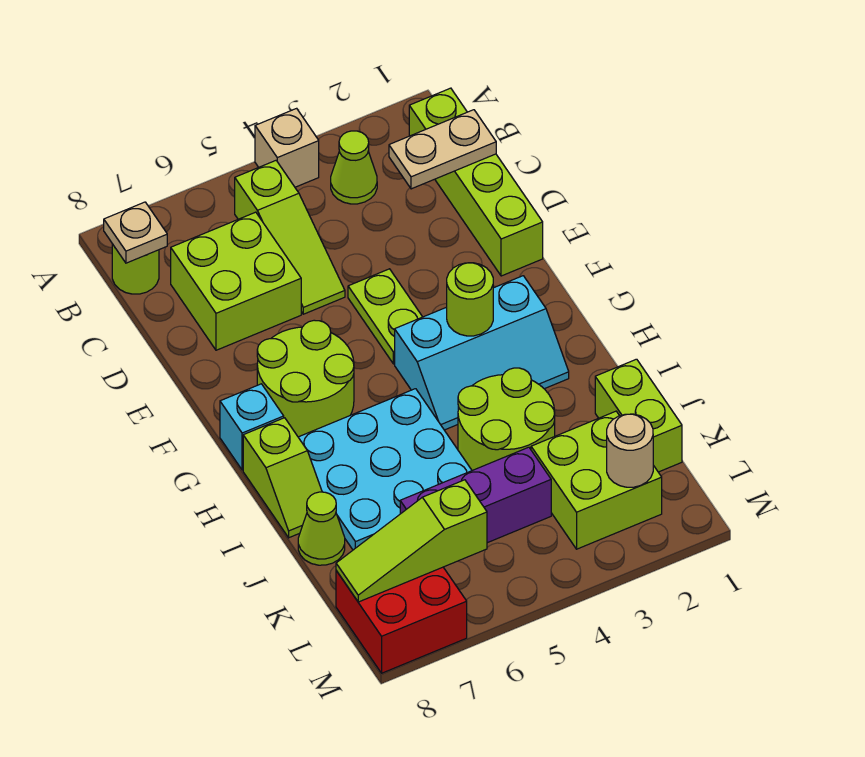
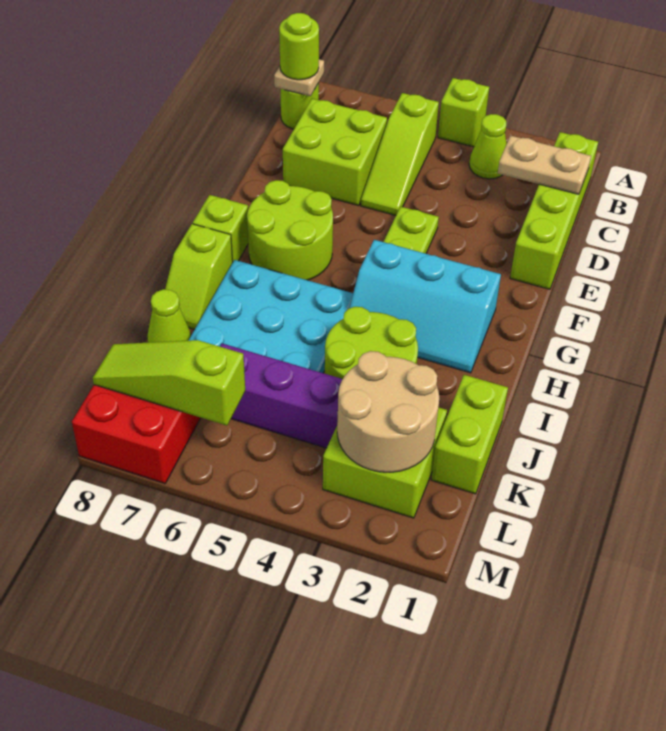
tan brick A4 level 1 -> lime brick A4 level 1
lime round brick G3 level 2 -> lime round brick B8 level 3
cyan brick G8 level 1 -> lime brick G8 level 1
tan round brick L2 level 2 -> tan round brick K2:L3 level 2

